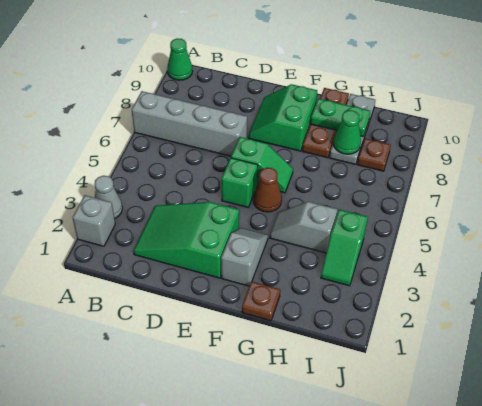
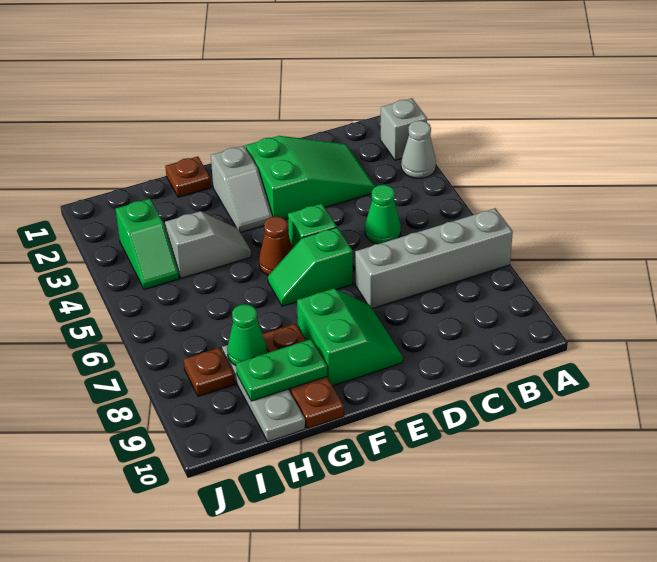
green cone A10 level 1 -> green cone C5 level 1
green slope I3:I4 level 1 top 4 -> green slope I3:I4 level 1 top 3

